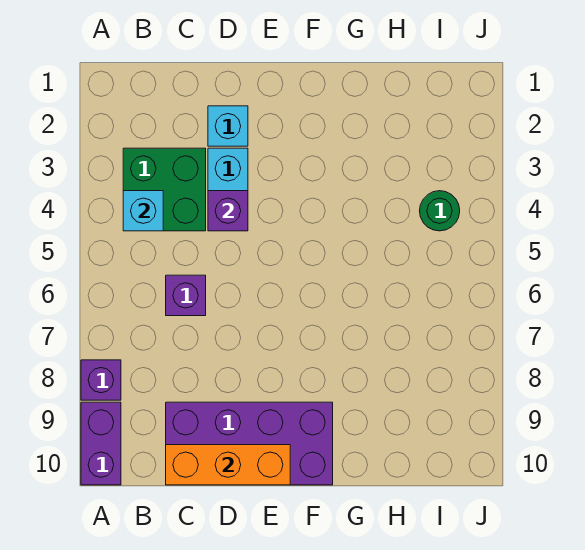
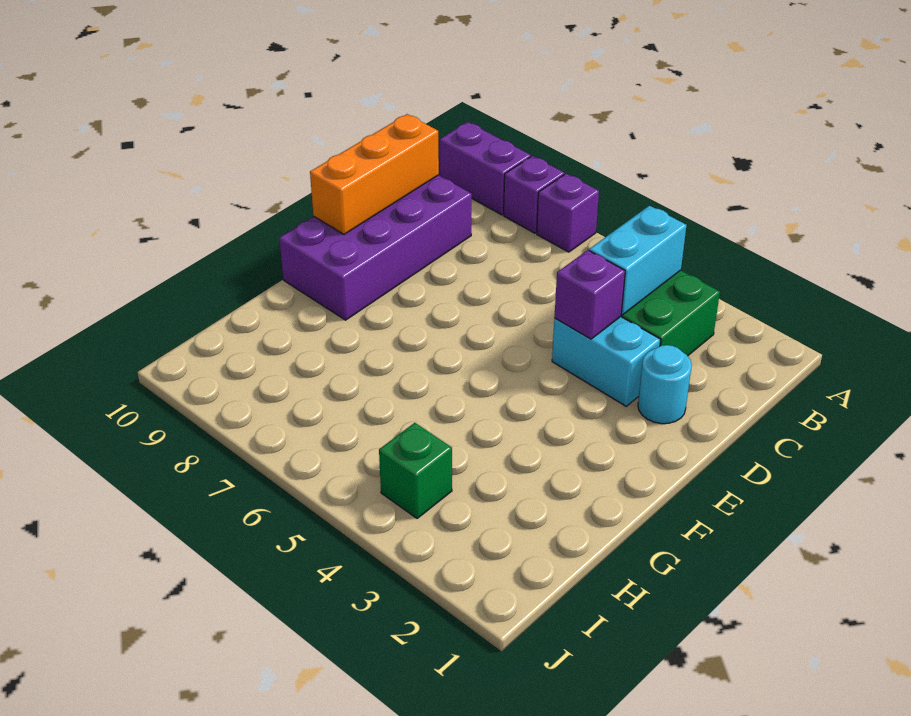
cyan brick B4 level 2 -> cyan brick B4:C4 level 2
purple brick C6 level 1 -> purple brick A7 level 1
cyan brick D2 level 1 -> cyan round brick D2 level 1
green round brick I4 level 1 -> green brick I4 level 1

